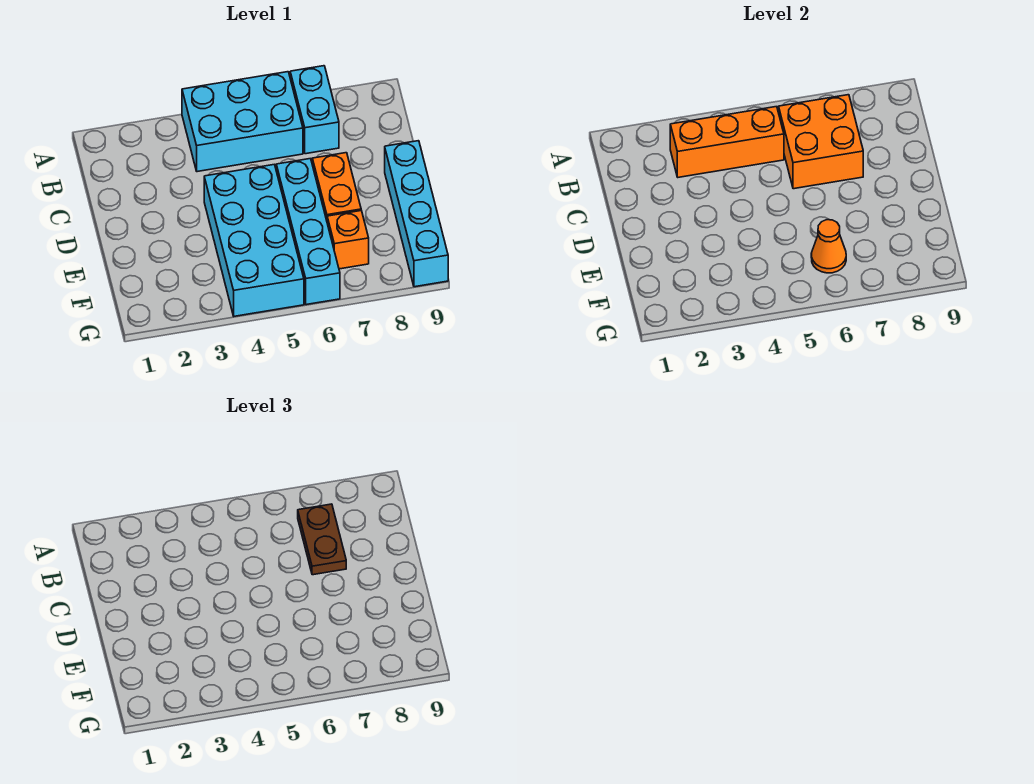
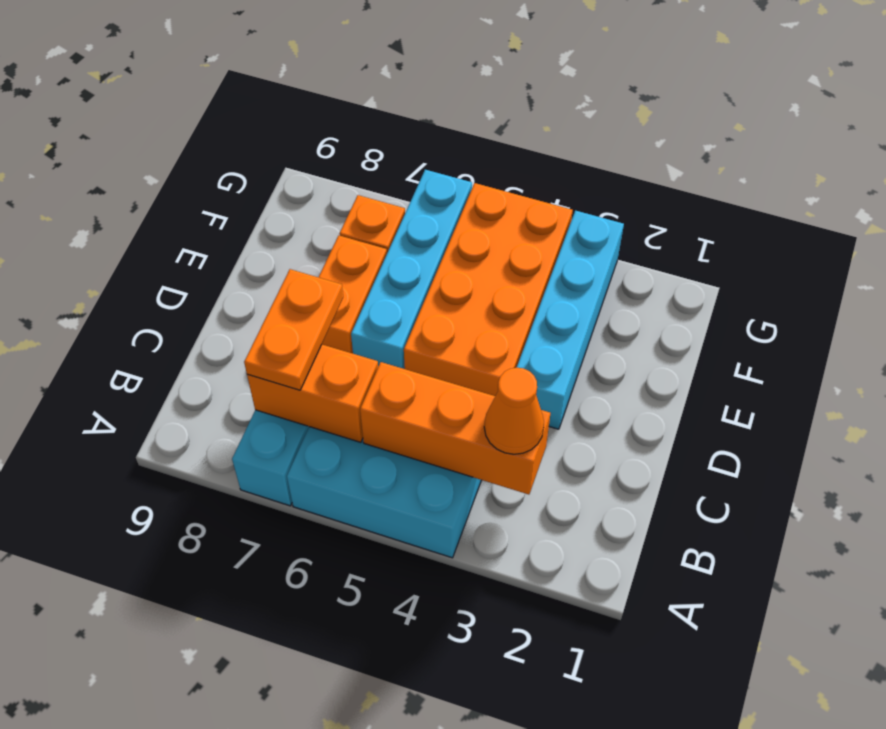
orange brick B6:C7 level 2 -> orange brick B6:B7 level 2
brown plate B7:C7 level 3 -> orange plate B7:C7 level 3
cyan brick D4:G5 level 1 -> orange brick D4:G5 level 1
cyan brick D9:G9 level 1 -> cyan brick D3:G3 level 1
orange cone F6 level 2 -> orange cone B3 level 3

